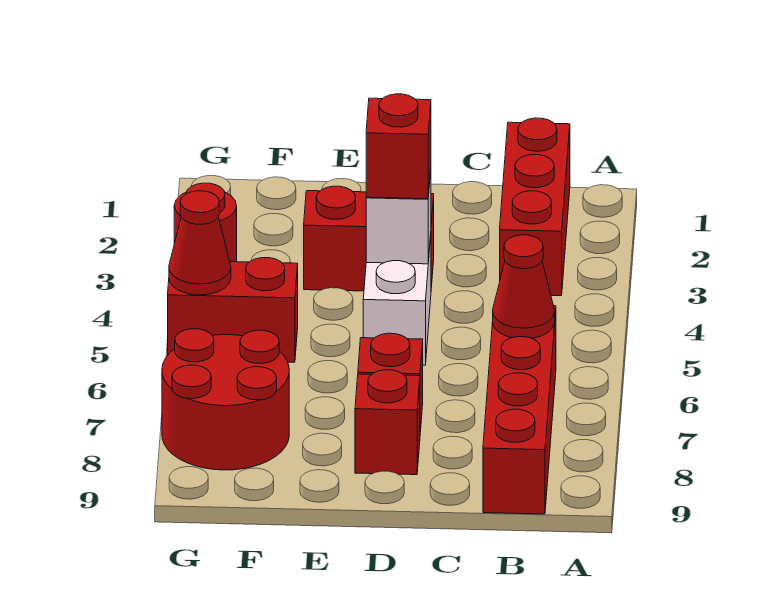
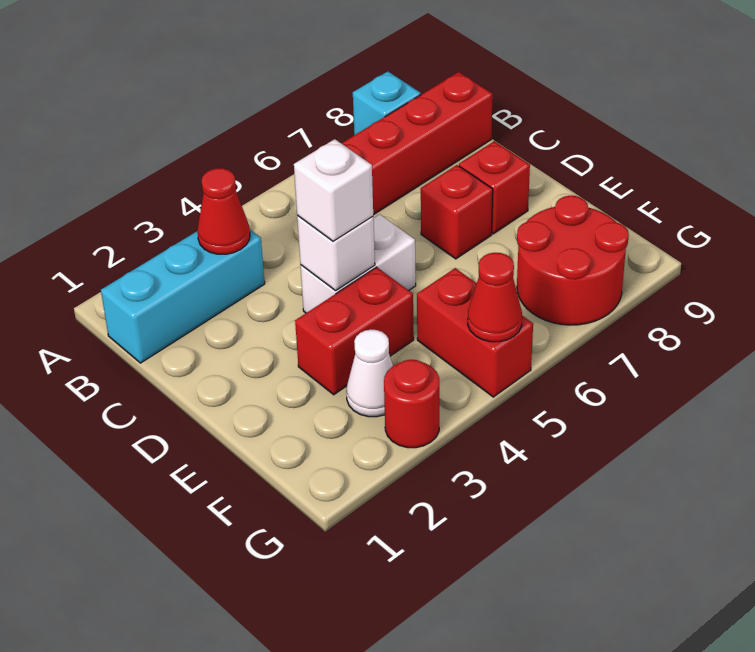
none -> cyan brick A8 level 1
red brick B1:B3 level 1 -> cyan brick B1:B3 level 1
red cone B6 level 2 -> red cone B3 level 2
red brick D3:E3 level 1 -> red brick E3:E4 level 1
red brick D4 level 3 -> white brick D4 level 3
none -> white cone F3 level 1

